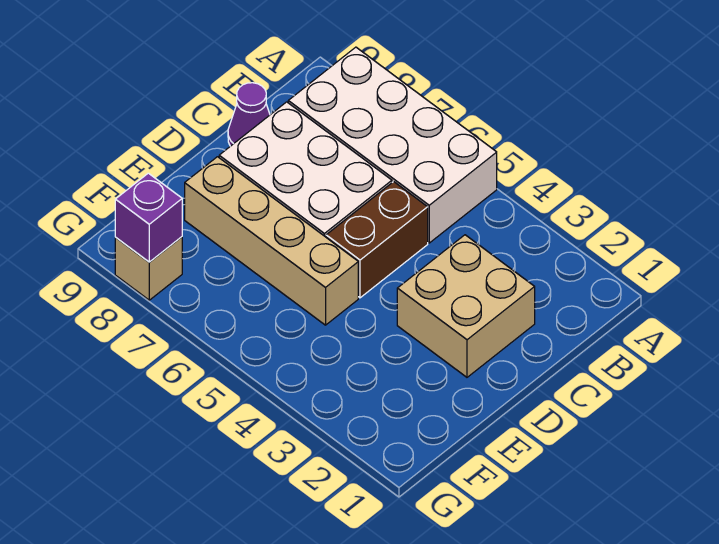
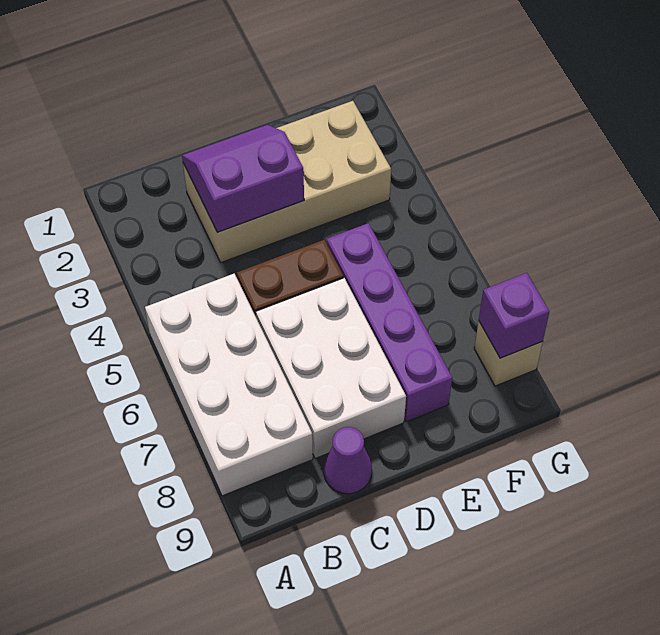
tan brick C2:D3 level 1 -> tan brick C2:F3 level 1
none -> purple slope C2:D3 level 2 top 3
tan brick E5:E8 level 1 -> purple brick E5:E8 level 1

